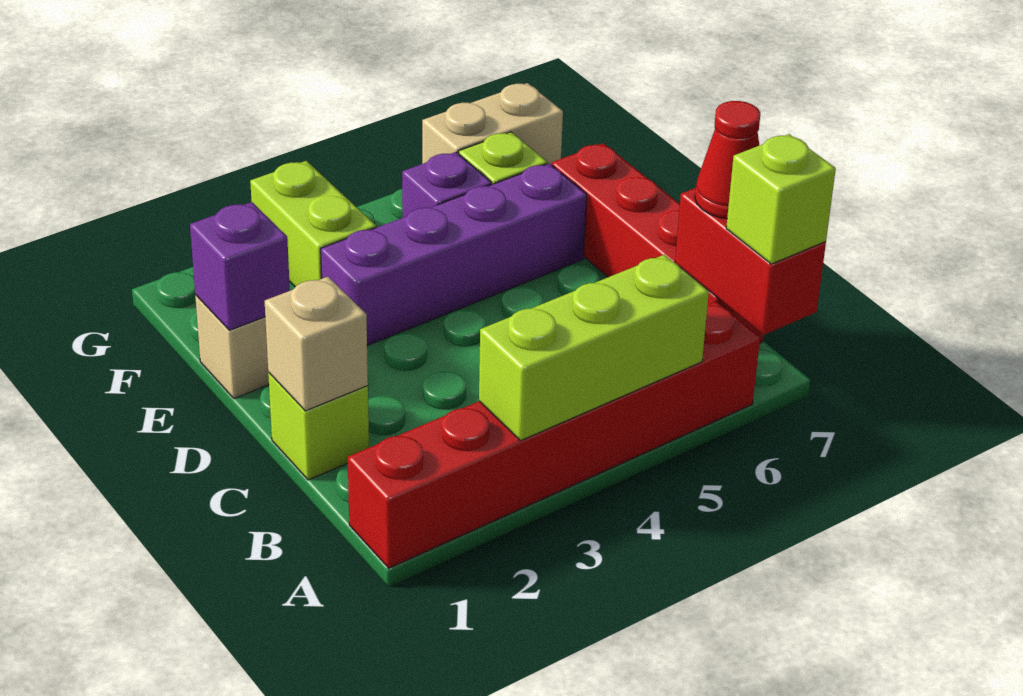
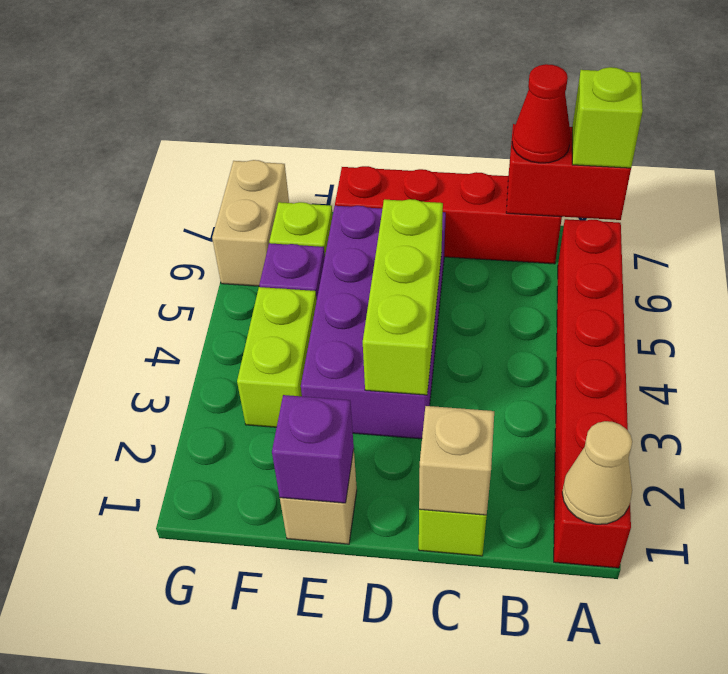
none -> tan cone A1 level 2
lime brick A3:A5 level 2 -> lime brick D3:D5 level 2
purple brick E3:E6 level 1 -> purple brick D3:E6 level 1
lime brick F3:G3 level 1 -> lime brick F3:F4 level 1

